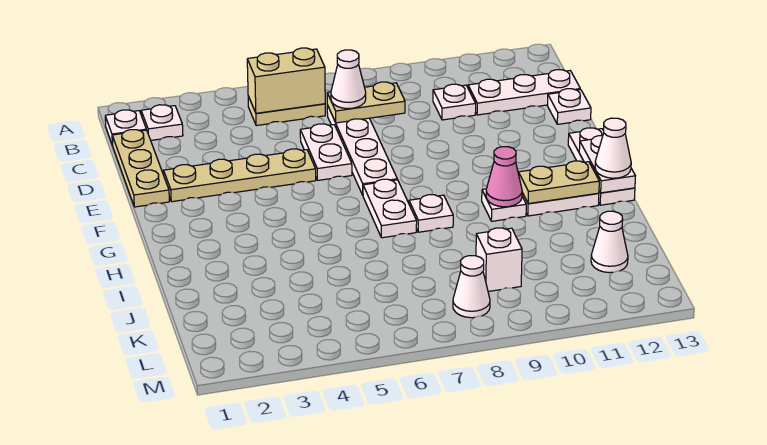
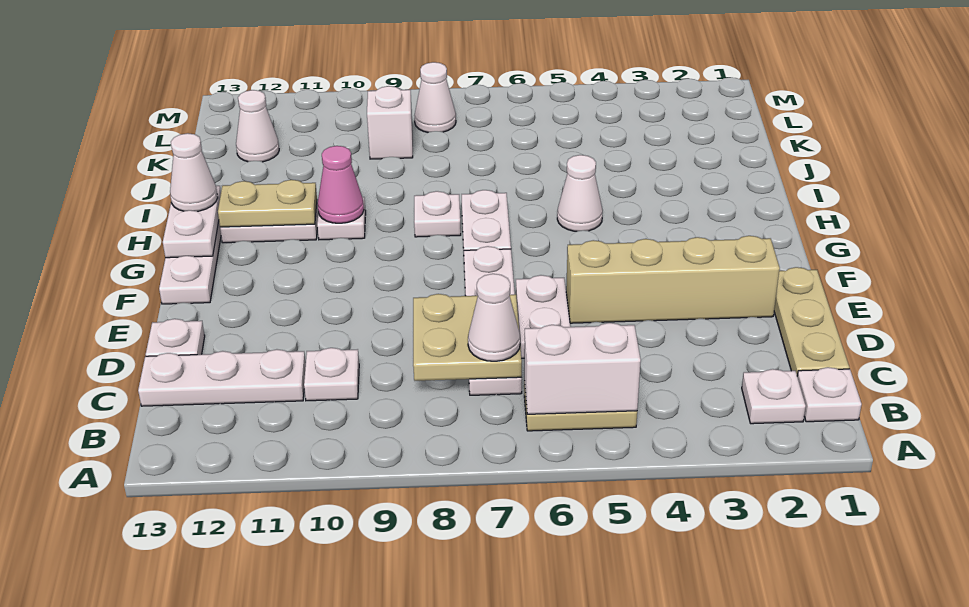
tan brick B5:B6 level 2 -> white brick B5:B6 level 2
tan plate C7:C8 level 2 -> tan plate C7:D8 level 2
tan plate E2:E5 level 1 -> tan brick E2:E5 level 1
none -> white cone H5 level 1

